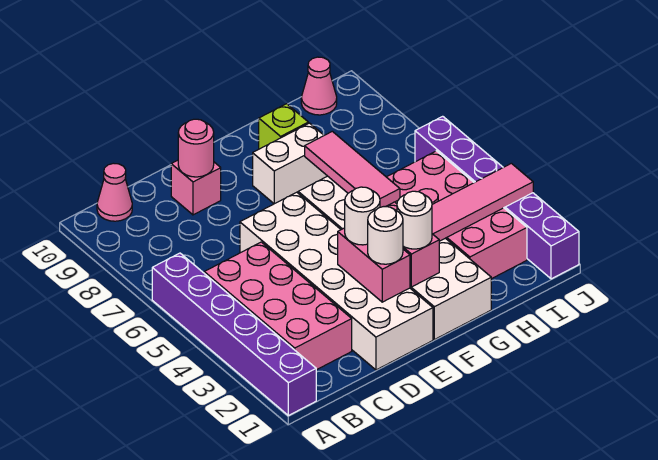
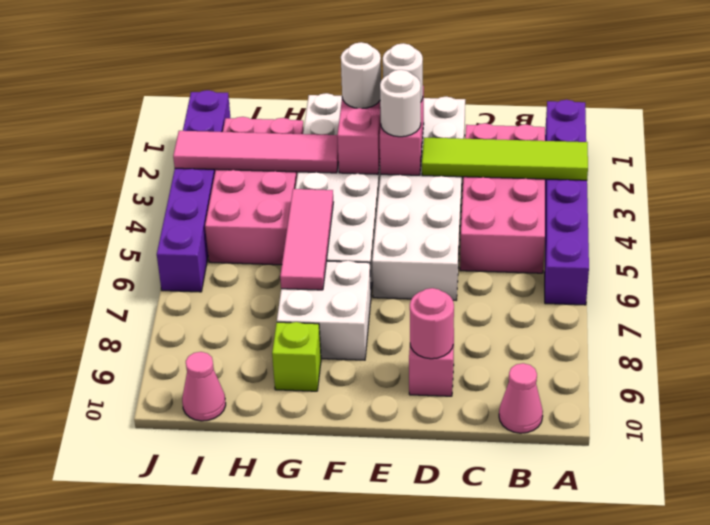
none -> lime tile A3:D3 level 2
white brick F8:G8 level 1 -> white brick F7:G8 level 1

